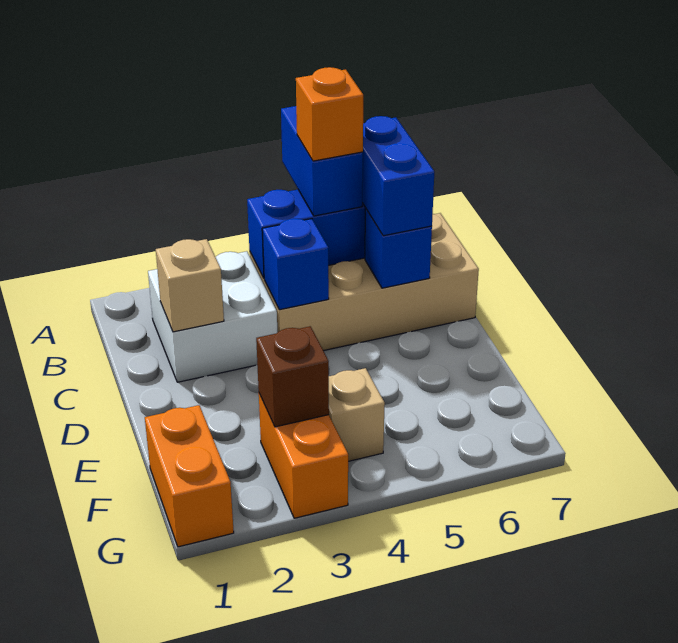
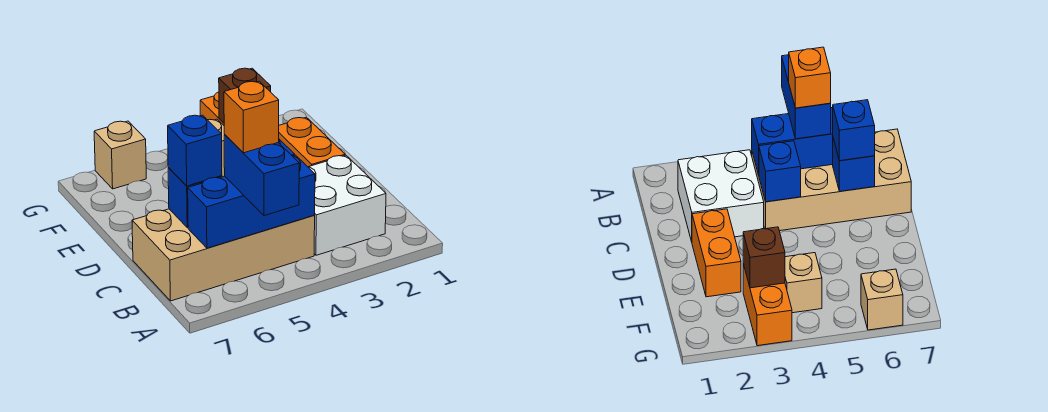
blue brick B6:C6 level 3 -> blue brick C6 level 3
tan brick C2 level 2 -> tan brick G6 level 1
orange brick F1:G1 level 1 -> orange brick D2:E2 level 1

